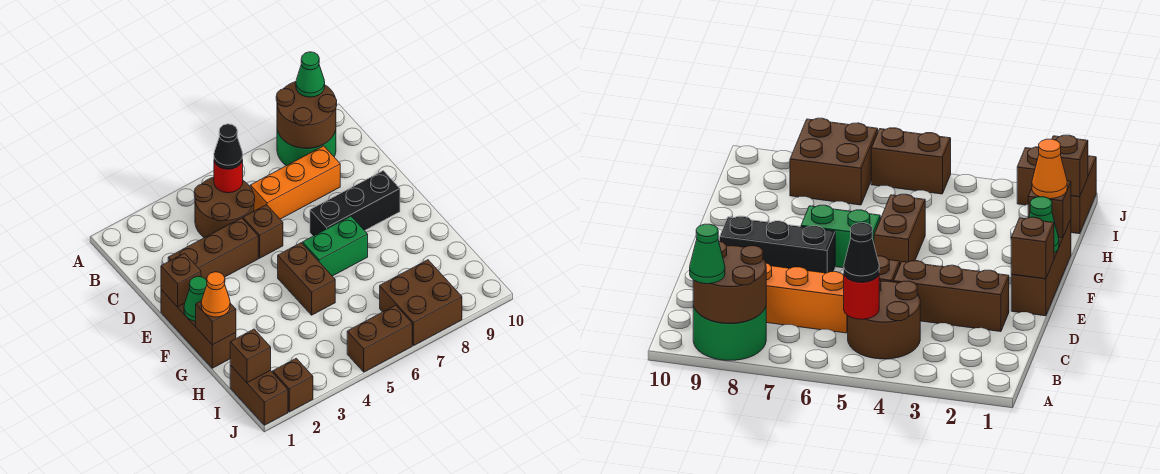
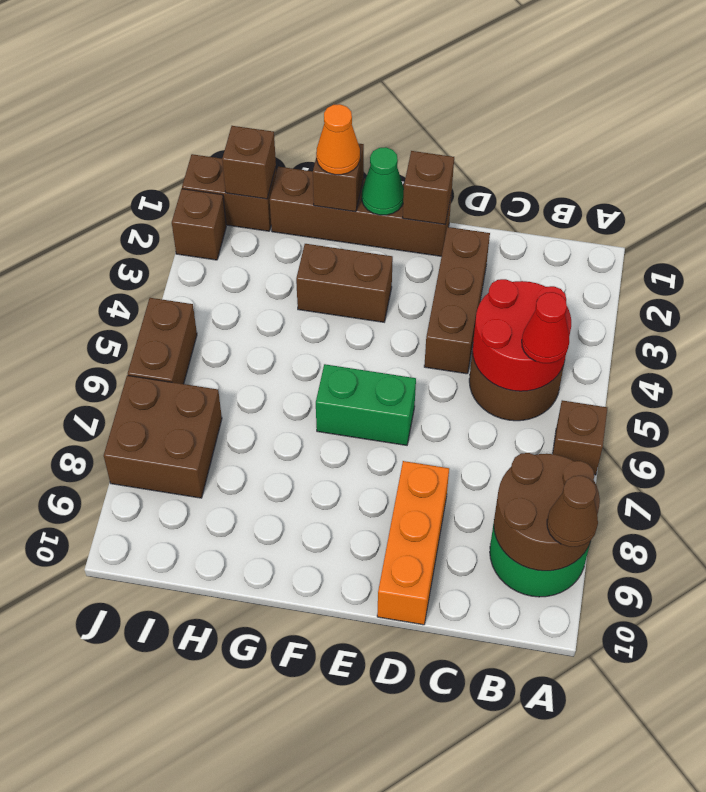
green cone A9 level 3 -> brown cone A9 level 3
red round brick B5 level 2 -> red round brick B4:C5 level 2
black cone B5 level 3 -> red cone B5 level 3
orange brick C6:C8 level 1 -> orange brick D8:D10 level 1
brown brick D5 level 1 -> brown brick A6 level 1
brown brick E1:G1 level 1 -> brown brick E1:H1 level 1
black brick E7:E9 level 1 -> none
brown brick F5:G5 level 1 -> brown brick F3:G3 level 1
green brick F6:F7 level 1 -> green brick E6:F6 level 1

